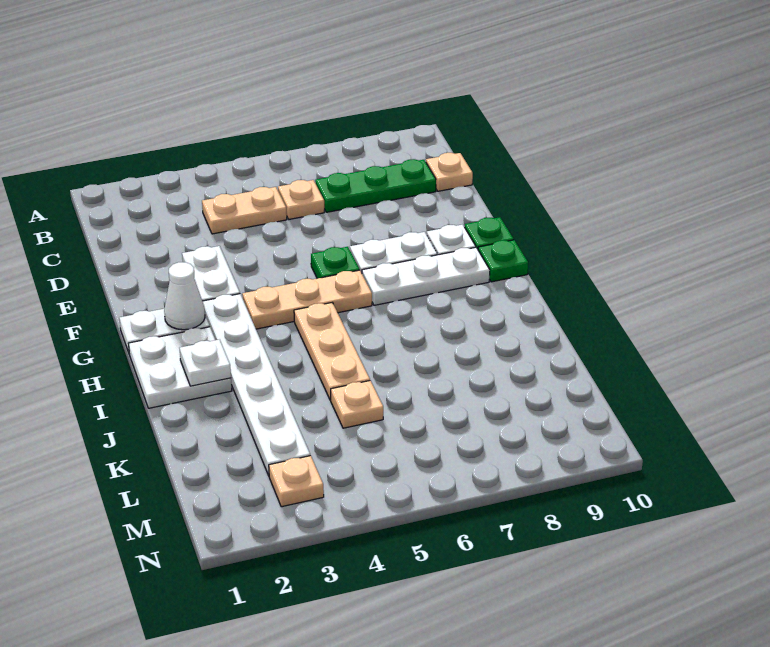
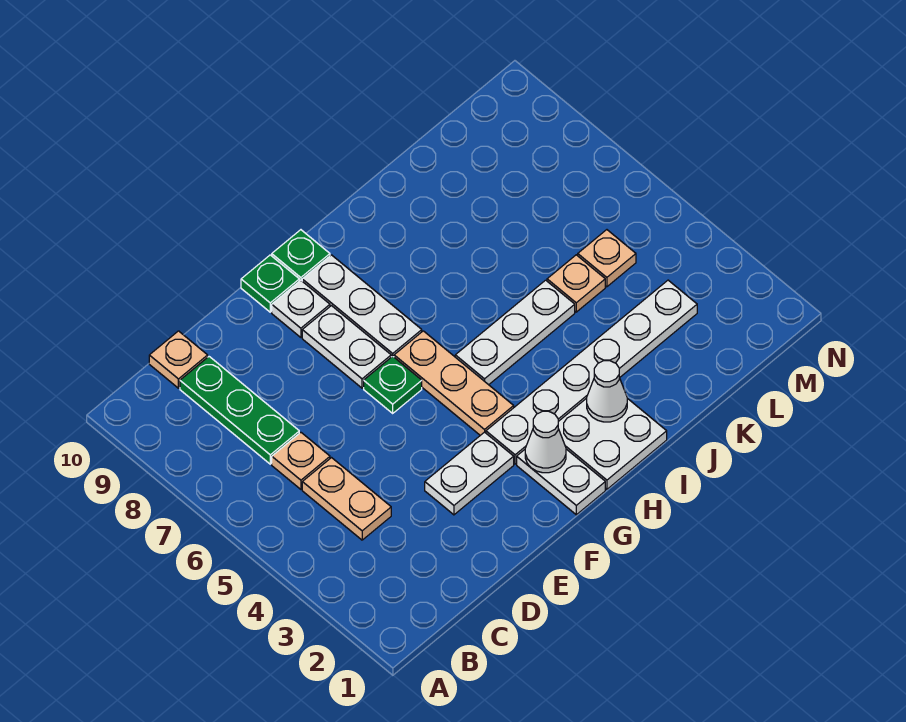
tan plate H5:J5 level 1 -> white plate H5:J5 level 1
white plate I2 level 2 -> white cone I2 level 2
tan plate M3 level 1 -> tan plate L5 level 1

